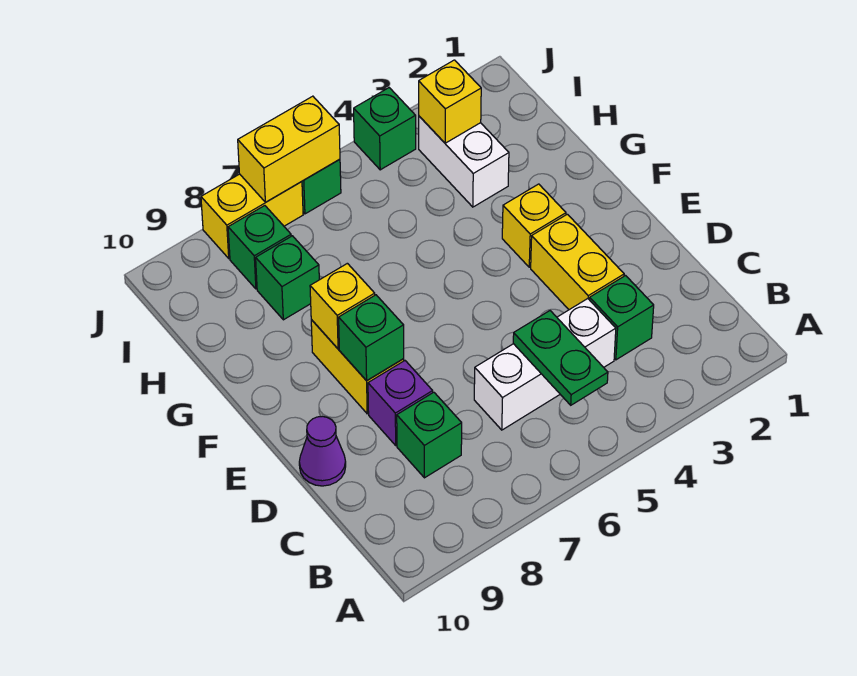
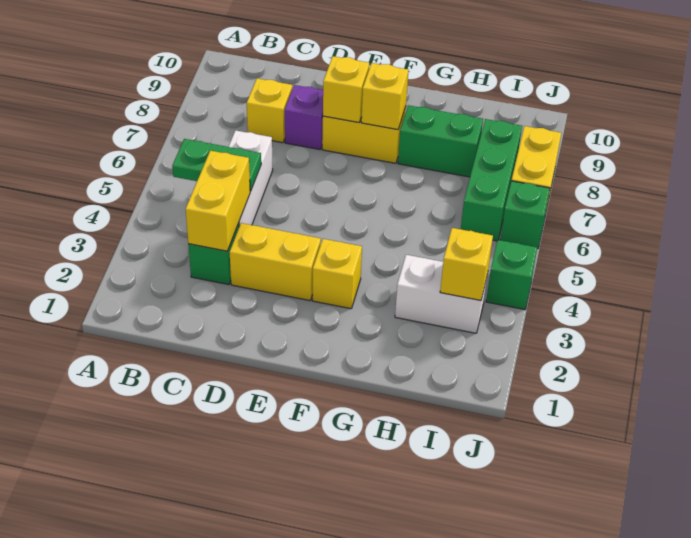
green brick C8 level 1 -> yellow brick C8 level 1
purple cone D10 level 1 -> none
green brick E8 level 2 -> yellow brick E8 level 2
green brick H8 level 1 -> green brick G8:H8 level 1
green brick I8 level 1 -> green brick I6:I8 level 1
yellow brick J6:J7 level 2 -> yellow brick C3:C4 level 2

